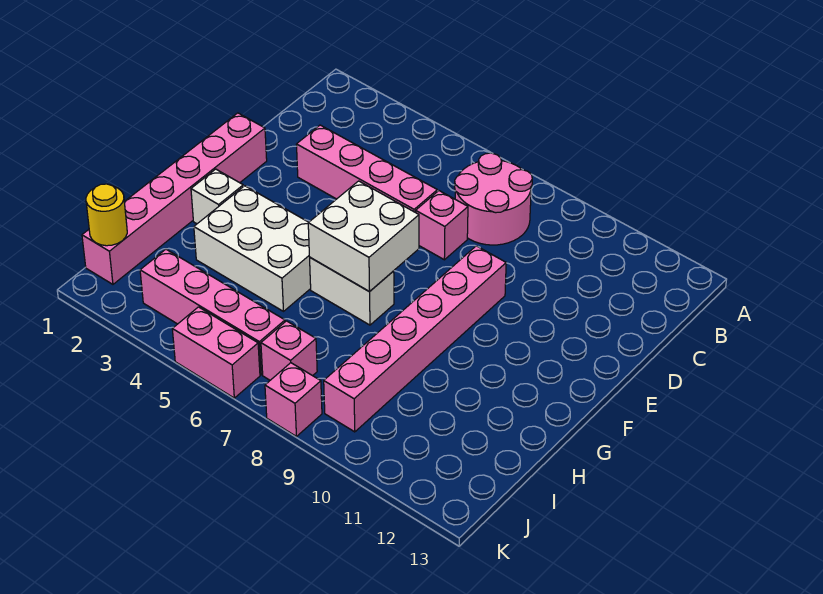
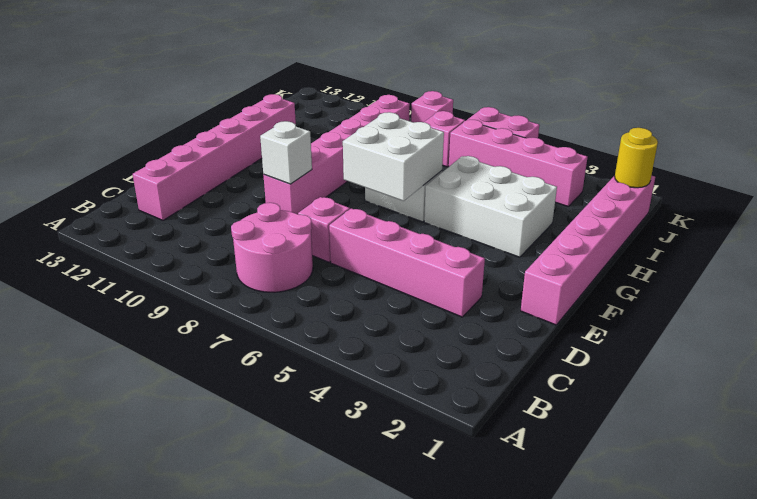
none -> pink brick C12:H12 level 1
white brick G2 level 1 -> white brick E9 level 2

